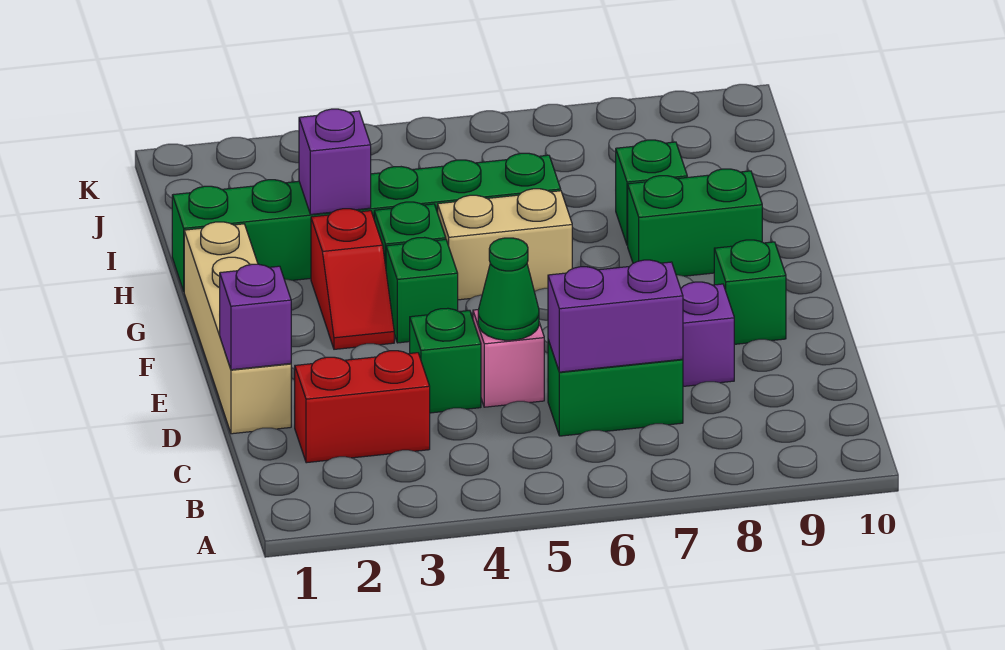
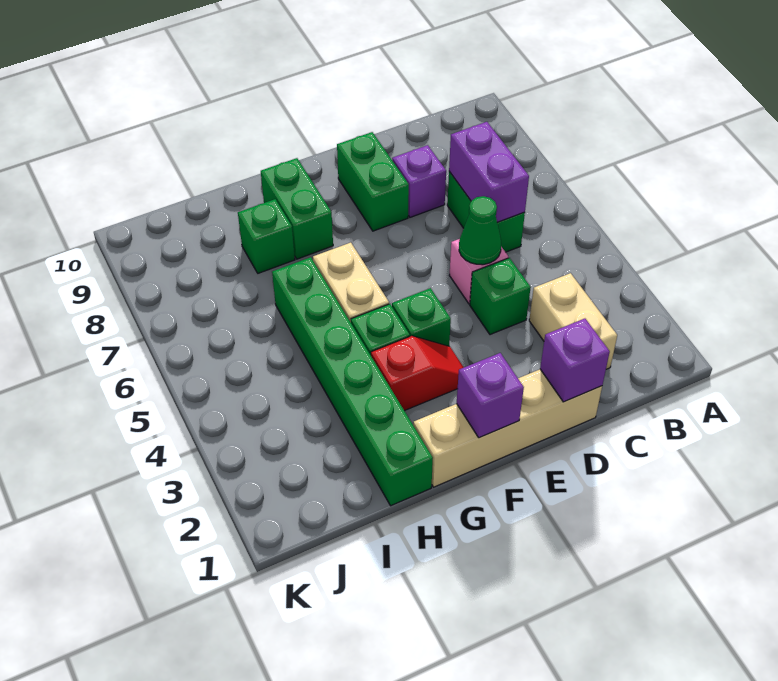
red brick C2:C3 level 1 -> tan brick C2:C3 level 1
green brick E9 level 1 -> green brick E8:E9 level 1
purple brick H3 level 2 -> purple brick F1 level 2

